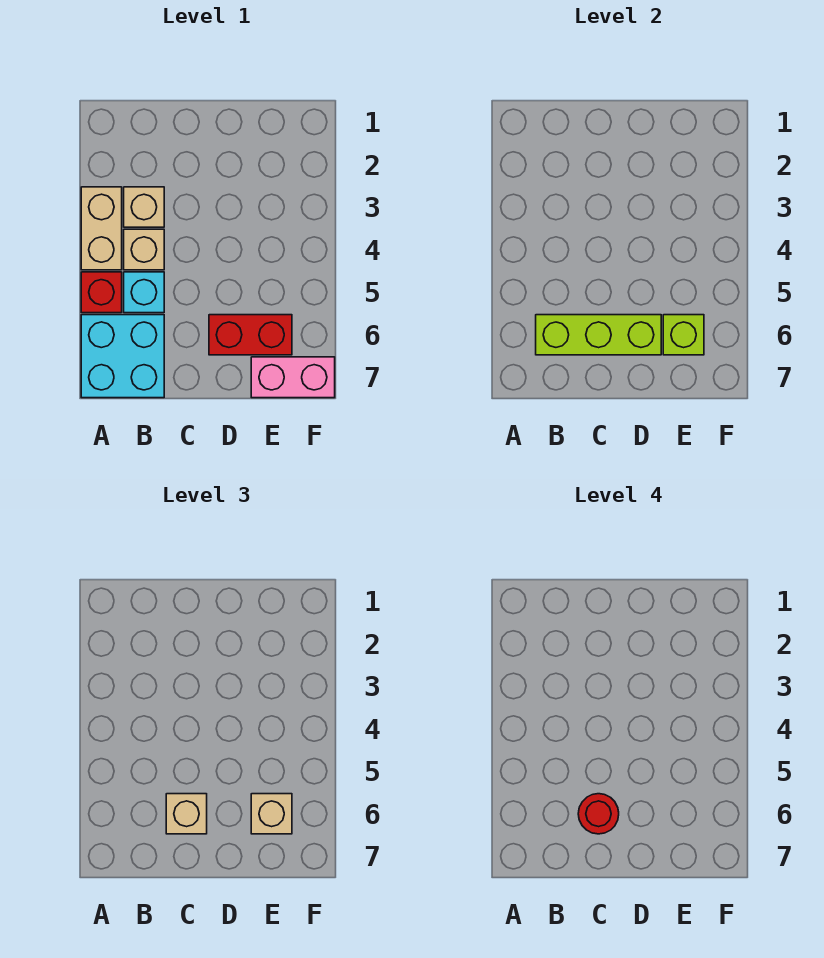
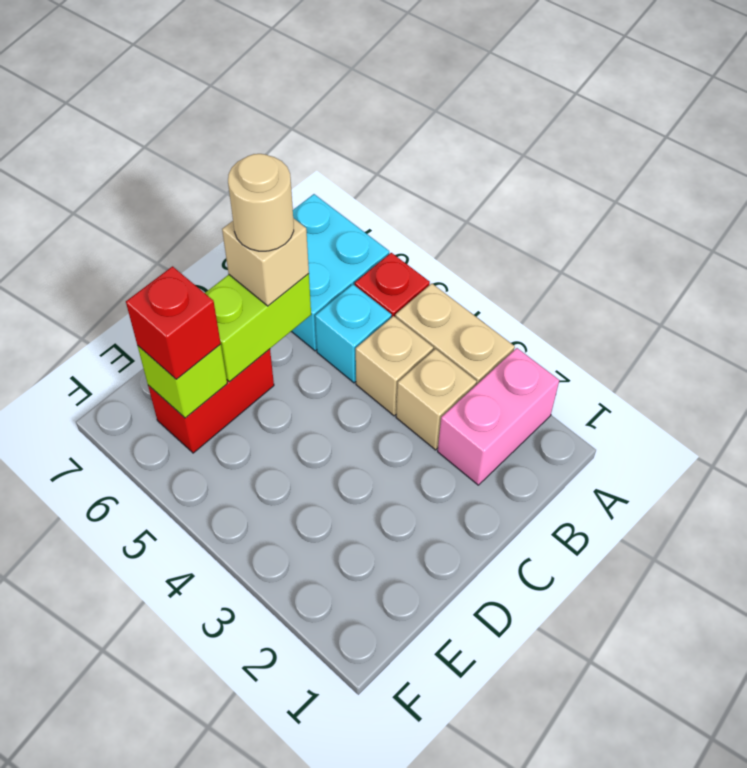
lime brick B6:D6 level 2 -> lime brick C6:D6 level 2
red round brick C6 level 4 -> tan round brick C6 level 4
tan brick E6 level 3 -> red brick E6 level 3
pink brick E7:F7 level 1 -> pink brick A2:B2 level 1

